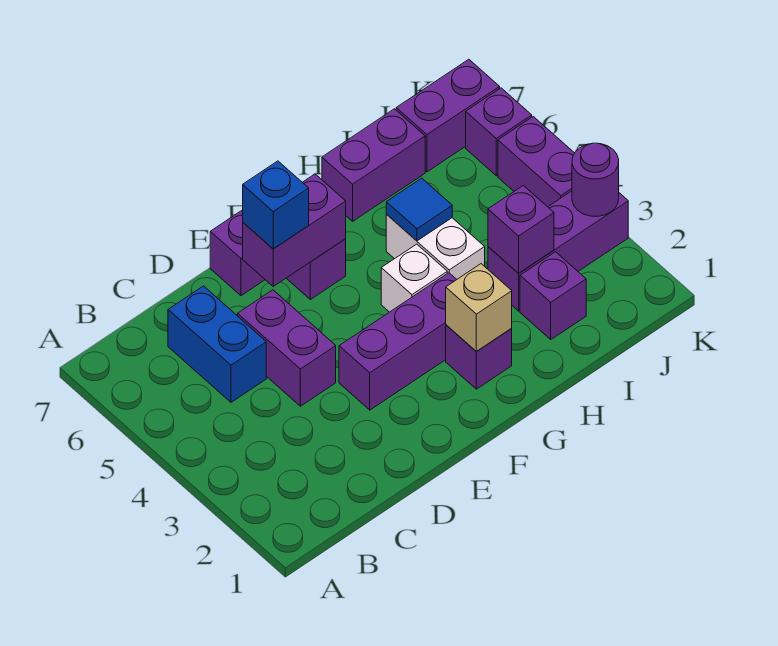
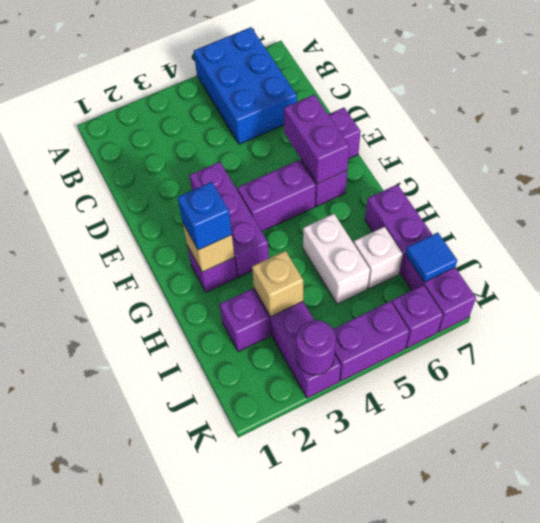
blue brick C5:C6 level 1 -> blue brick A5:C6 level 1
purple brick D4:D5 level 1 -> purple brick F4:F5 level 1
blue brick E6 level 3 -> blue brick G2 level 3
white brick G4 level 1 -> white brick I6 level 1
white brick H4:H5 level 1 -> white brick H5:I5 level 1
blue tile H5 level 2 -> blue tile J7 level 2
purple brick I3 level 2 -> tan brick I3 level 2

